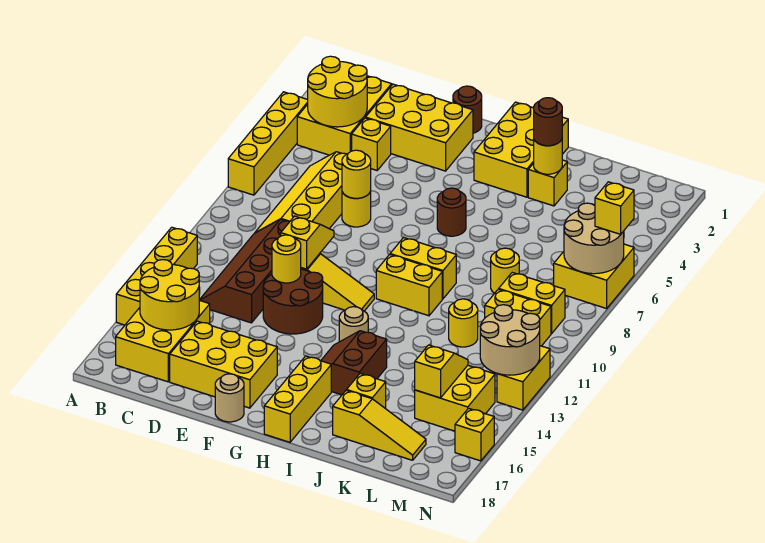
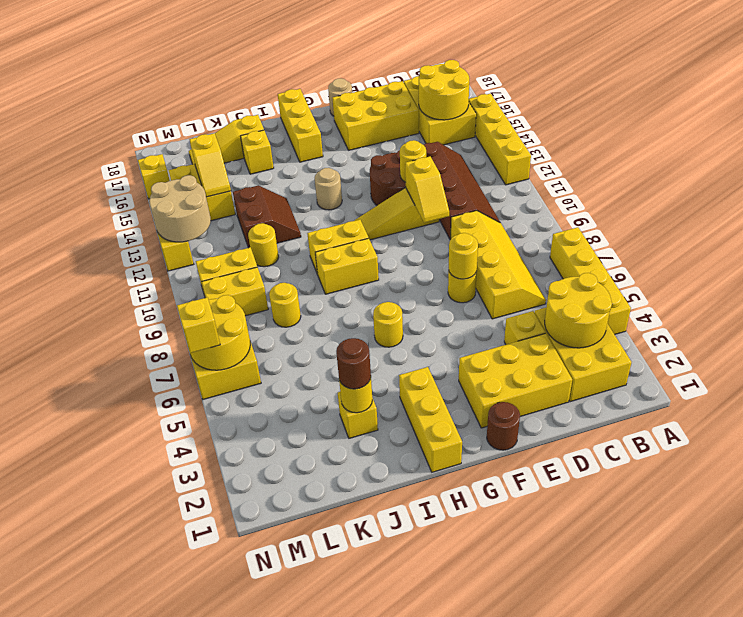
yellow brick H1:I3 level 1 -> yellow brick H1:H3 level 1
brown round brick H6 level 1 -> yellow round brick H6 level 1
brown slope H14:I15 level 1 top I -> brown slope J12:K13 level 1 top K
tan round brick M6:N7 level 2 -> yellow round brick M6:N7 level 2

